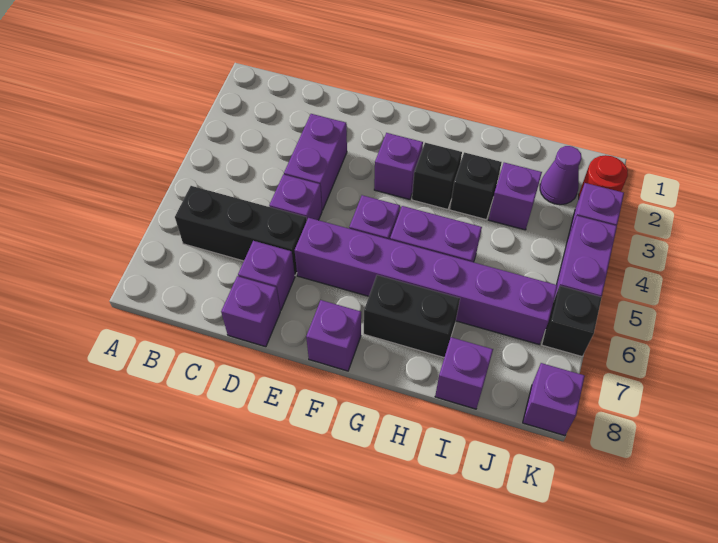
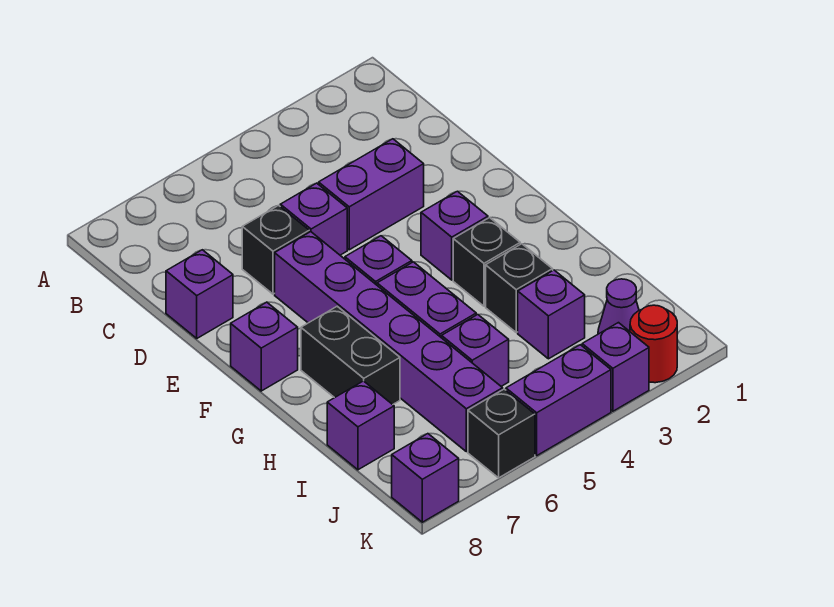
black brick B6:D6 level 1 -> black brick D6 level 1
purple brick D7 level 1 -> purple brick I5 level 1

